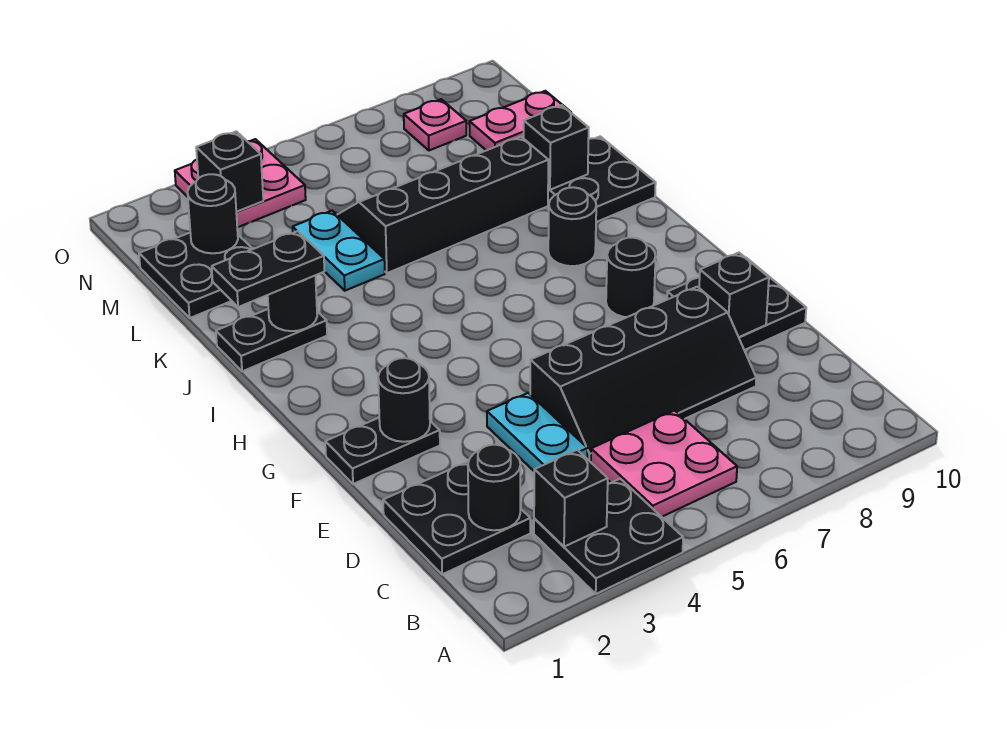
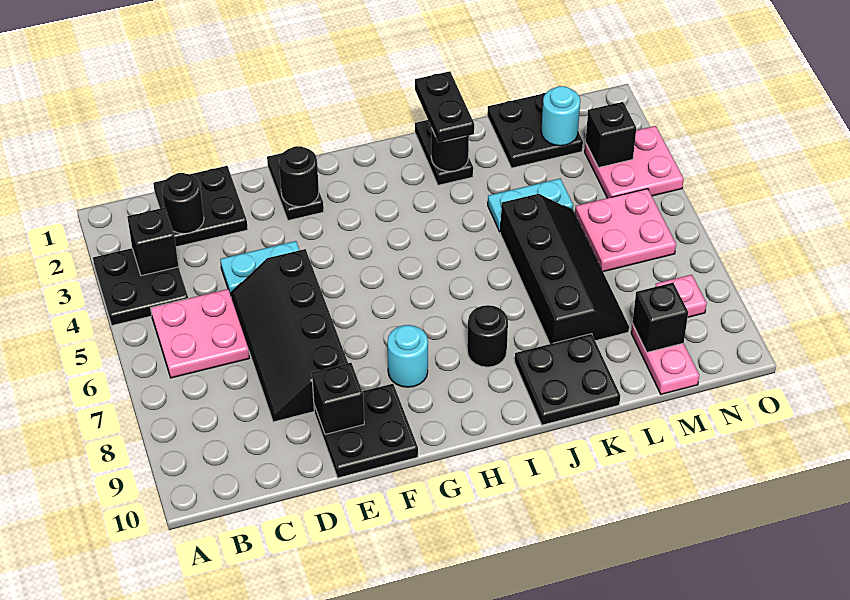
black round brick G8 level 1 -> cyan round brick G8 level 1
black brick K9 level 2 -> black brick M9 level 2
black round brick M2 level 2 -> cyan round brick M2 level 2
none -> pink plate M5:N6 level 1

